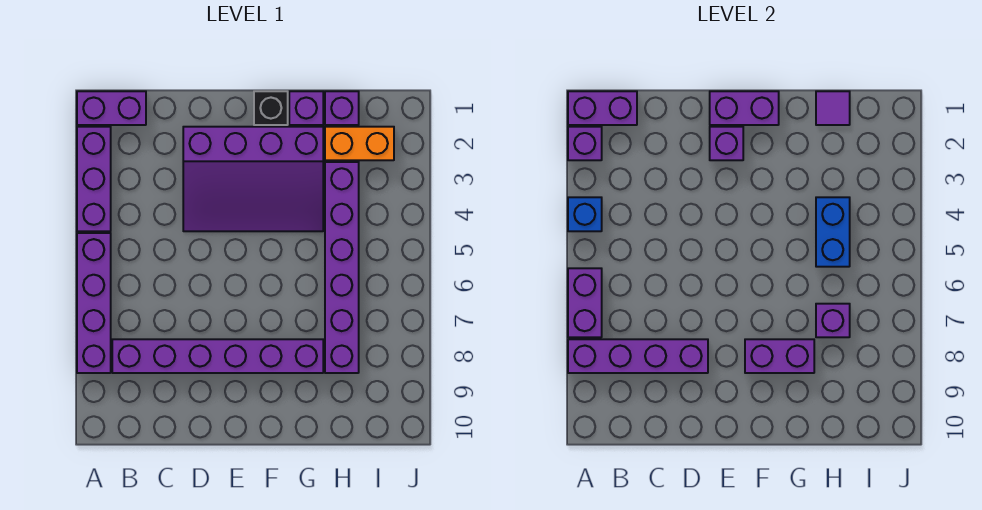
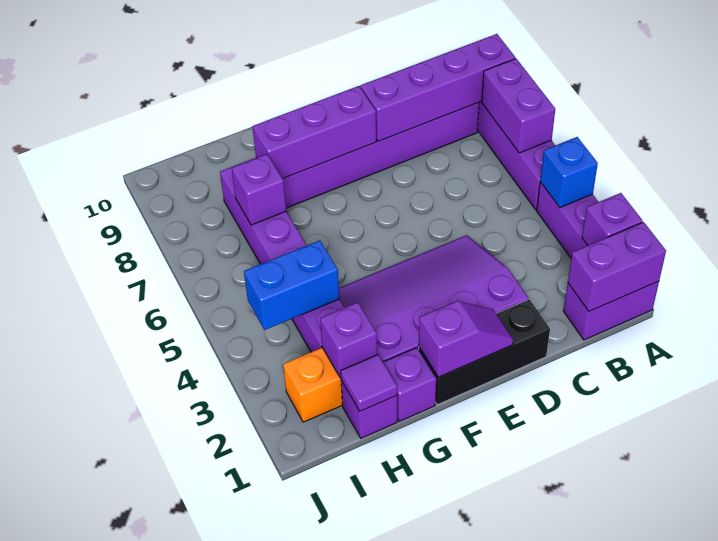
purple brick E1:F1 level 2 -> purple slope E1:F1 level 2 top F
purple brick E2 level 2 -> purple brick H2 level 2
black brick F1 level 1 -> black brick D1:F1 level 1
purple brick F8:G8 level 2 -> purple brick E8:G8 level 2
blue brick H4:H5 level 2 -> blue brick H4:I4 level 2

